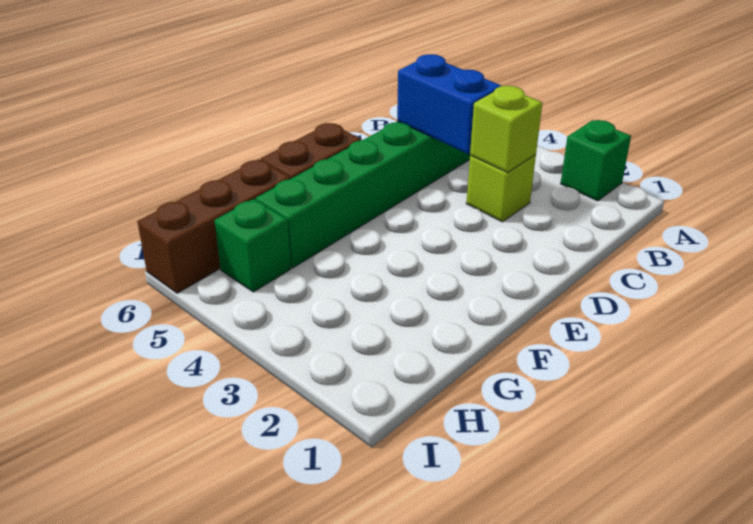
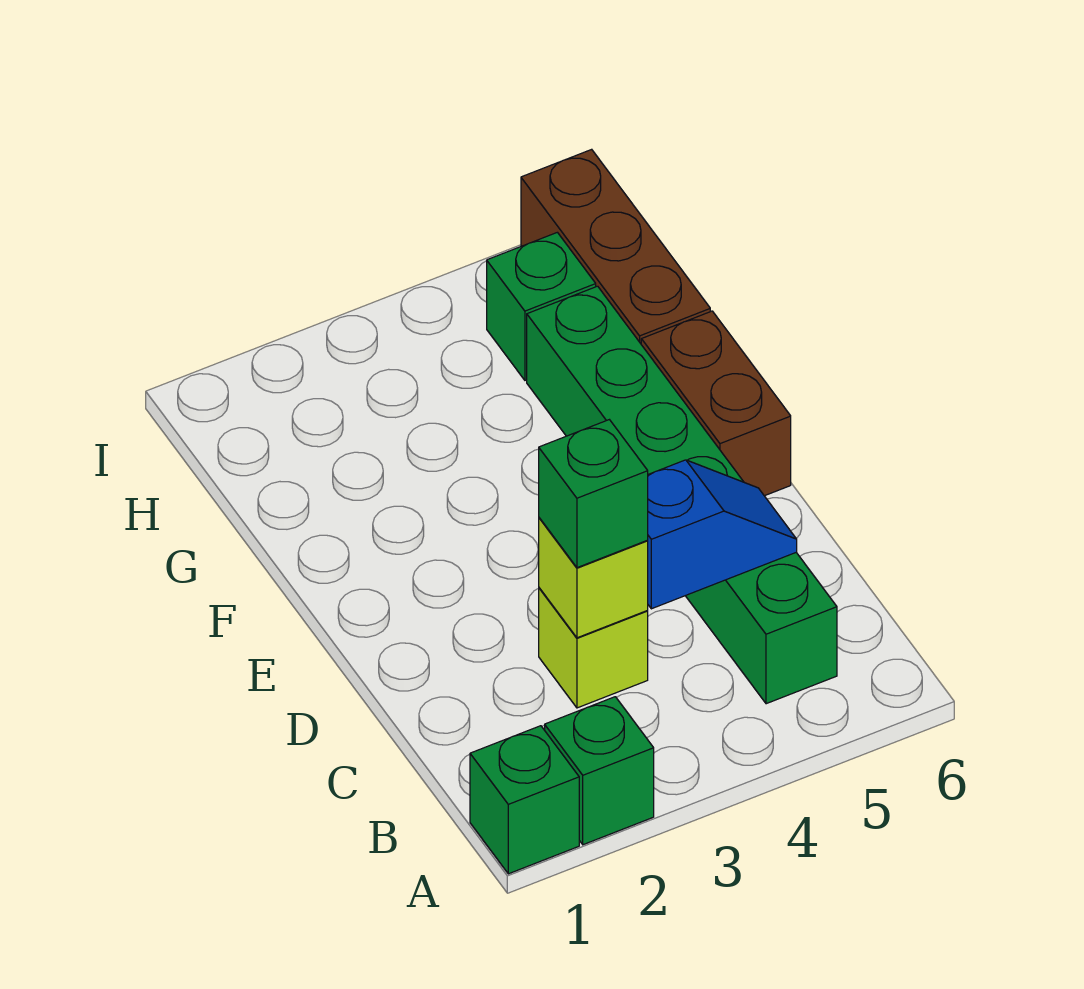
none -> green brick A1 level 1
none -> green brick C3 level 3
blue brick C4:C5 level 2 -> blue slope C4:C5 level 2 top 4

